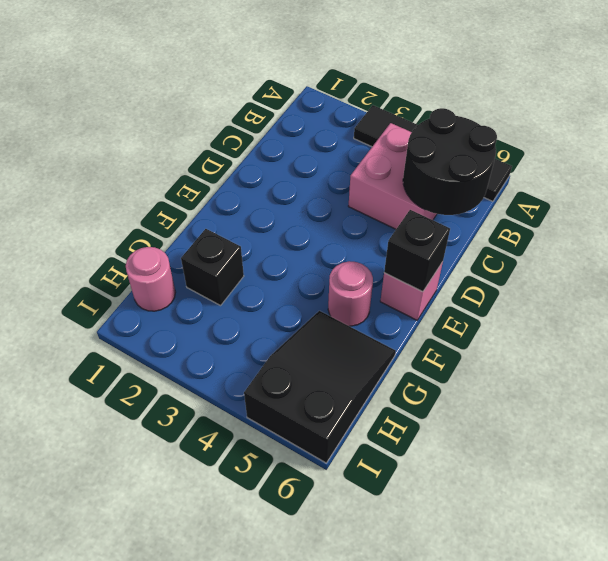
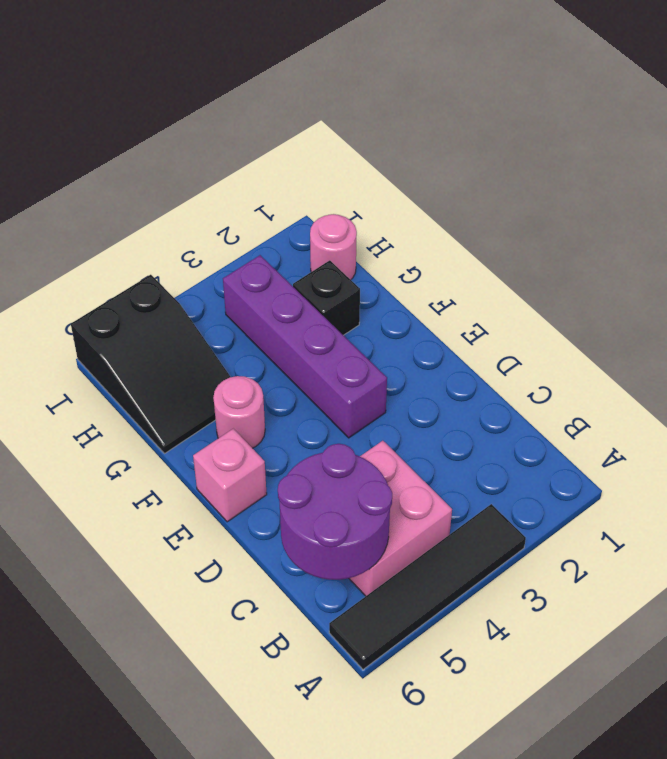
black round brick B5:C6 level 2 -> purple round brick B5:C6 level 2
none -> purple brick E3:H3 level 1
black brick E6 level 2 -> none

